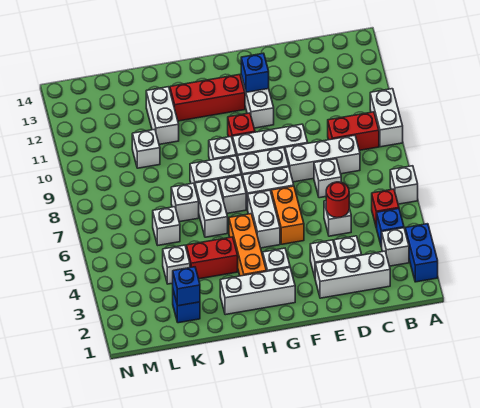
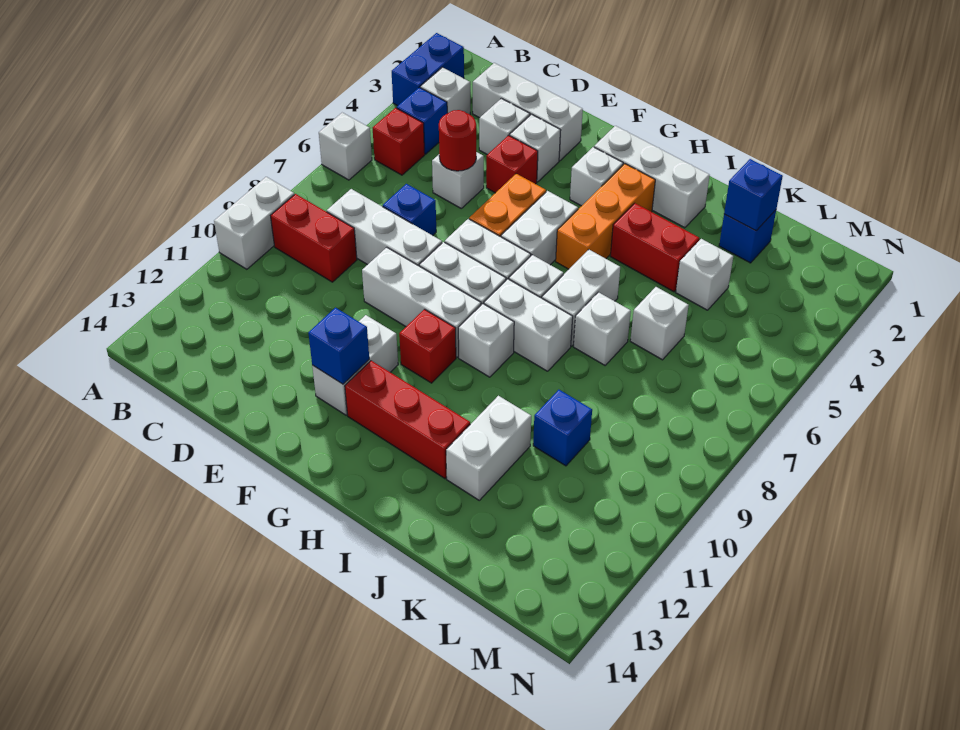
white brick D7 level 1 -> blue brick D7 level 1
none -> red brick E4 level 1
white brick K10 level 1 -> blue brick K10 level 1

